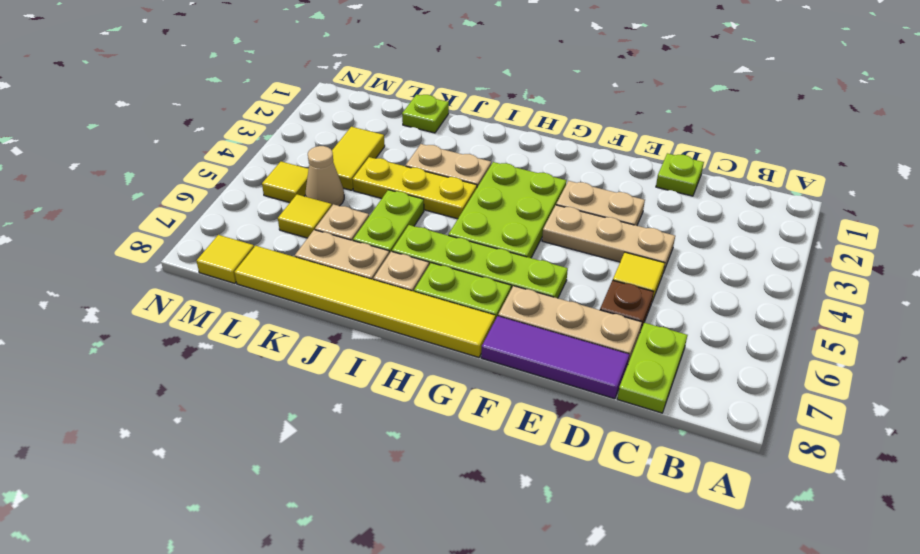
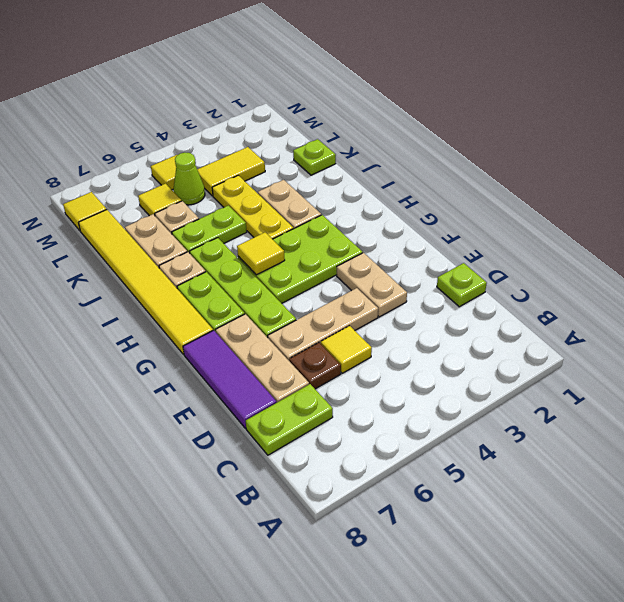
tan plate D4:F4 level 1 -> tan plate E4:E6 level 1
none -> yellow tile H5 level 2
tan cone L5 level 1 -> lime cone L5 level 1

